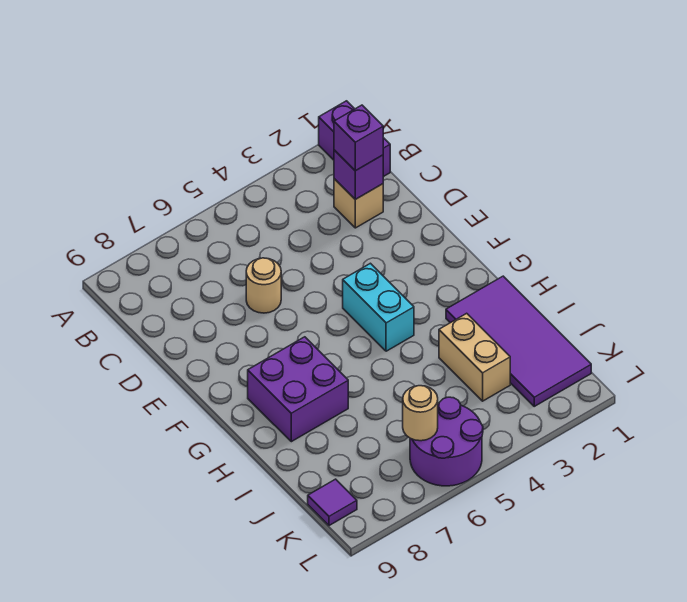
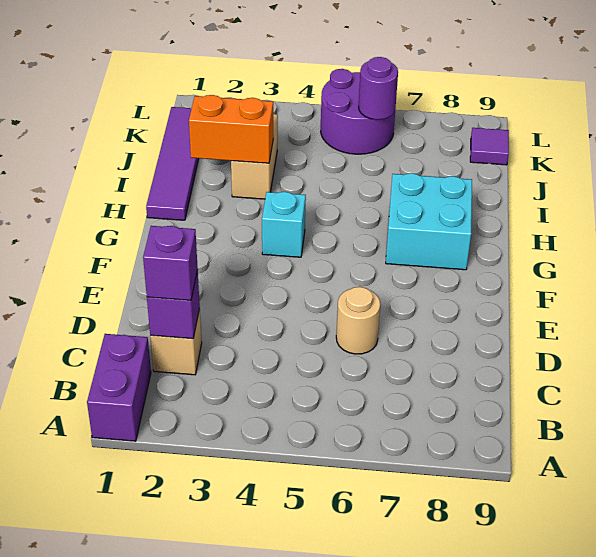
cyan brick F4:G4 level 1 -> cyan brick G4 level 1
purple brick G7:H8 level 1 -> cyan brick G7:H8 level 1
purple tile H1:K2 level 1 -> purple tile H1:K1 level 1
none -> orange brick I2:I3 level 2
tan round brick K6 level 2 -> purple round brick K6 level 2

